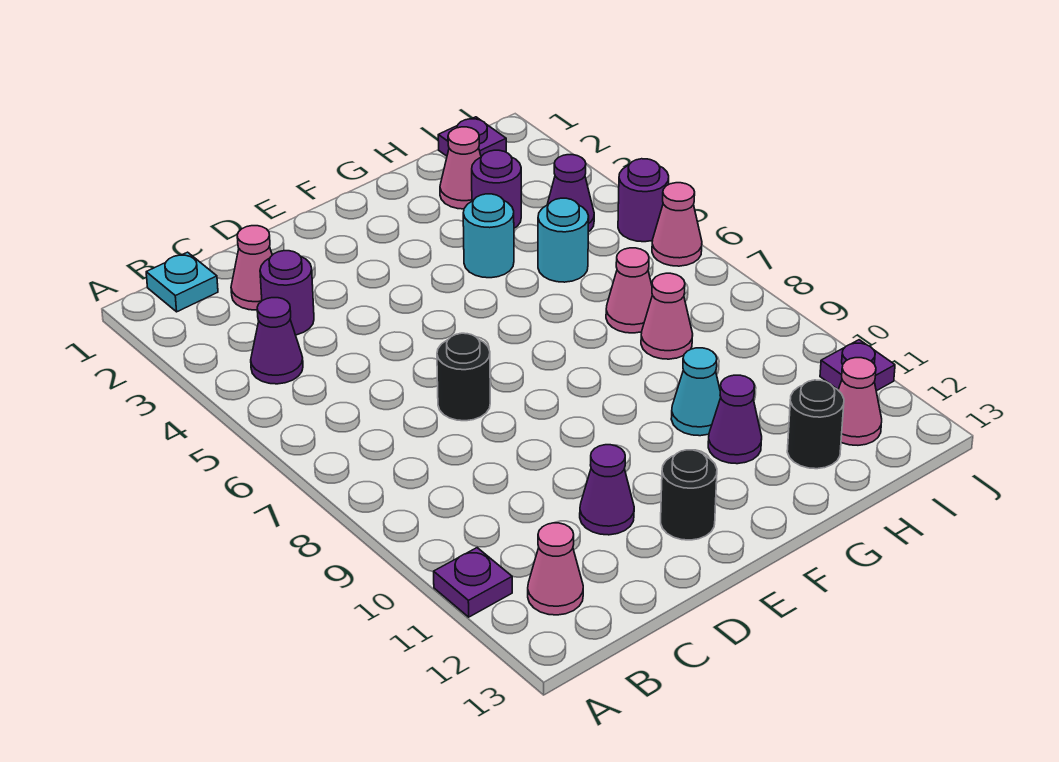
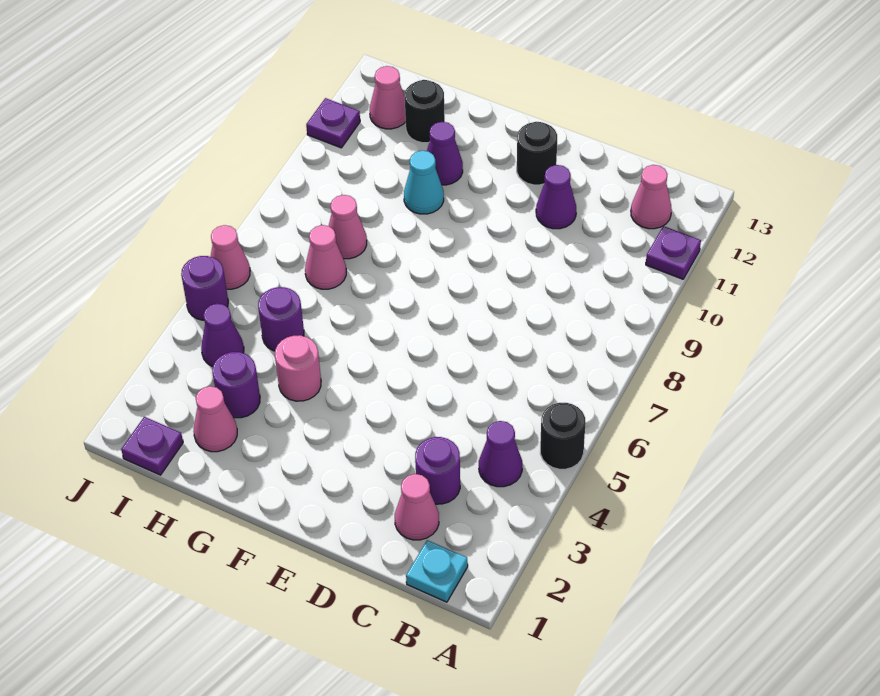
black round brick D7 level 1 -> black round brick A5 level 1
cyan round brick G4 level 1 -> pink round brick G4 level 1
cyan round brick H5 level 1 -> purple round brick H5 level 1

